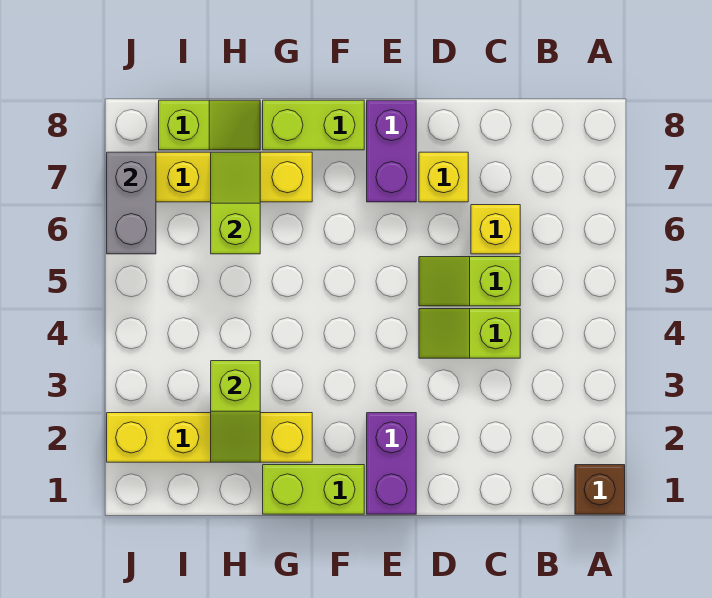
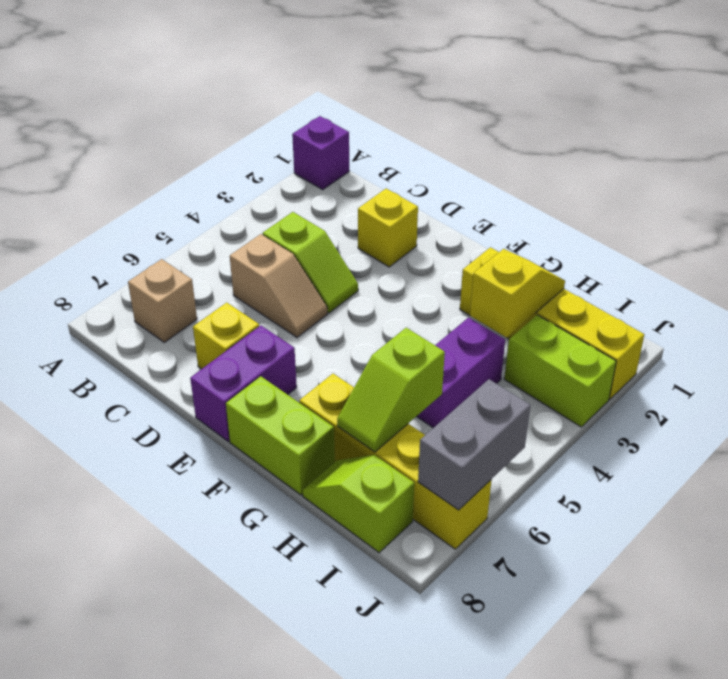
brown brick A1 level 1 -> purple brick A1 level 1
none -> tan brick B7 level 1
lime slope C5:D5 level 1 top C -> tan slope C5:D5 level 1 top C
yellow brick C6 level 1 -> yellow brick D2 level 1
purple brick E1:E2 level 1 -> purple brick H4:H5 level 1
lime brick F1:G1 level 1 -> lime brick I3:J3 level 1
lime slope H2:H3 level 2 top 3 -> yellow slope H2:H3 level 2 top 3

